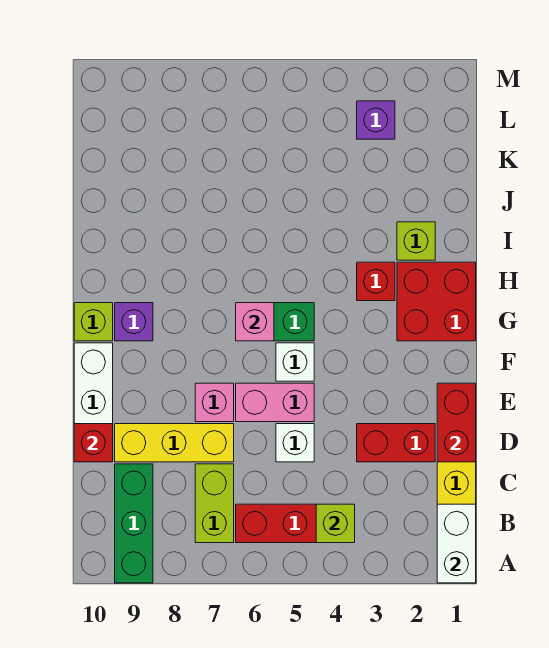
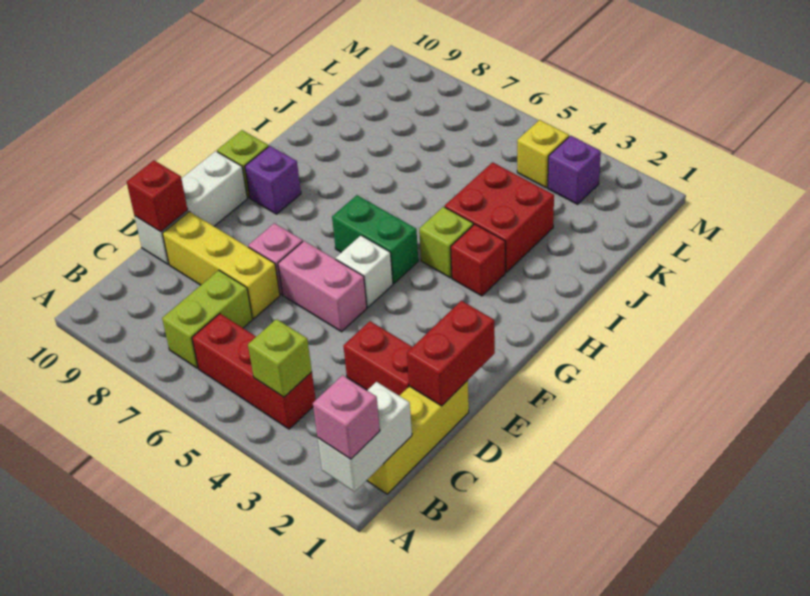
green brick A9:C9 level 1 -> none
white brick D5 level 1 -> none
red brick G1:H2 level 1 -> red brick I3:J4 level 1
pink brick G6 level 2 -> pink brick A1 level 3
lime brick I2 level 1 -> lime brick H4 level 1
none -> yellow brick L4 level 1

